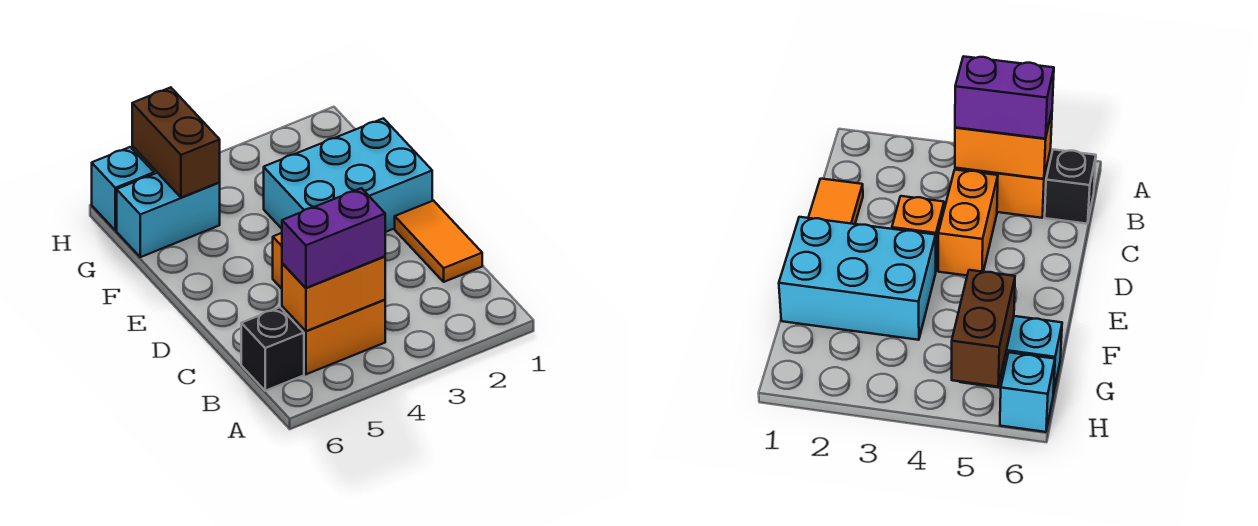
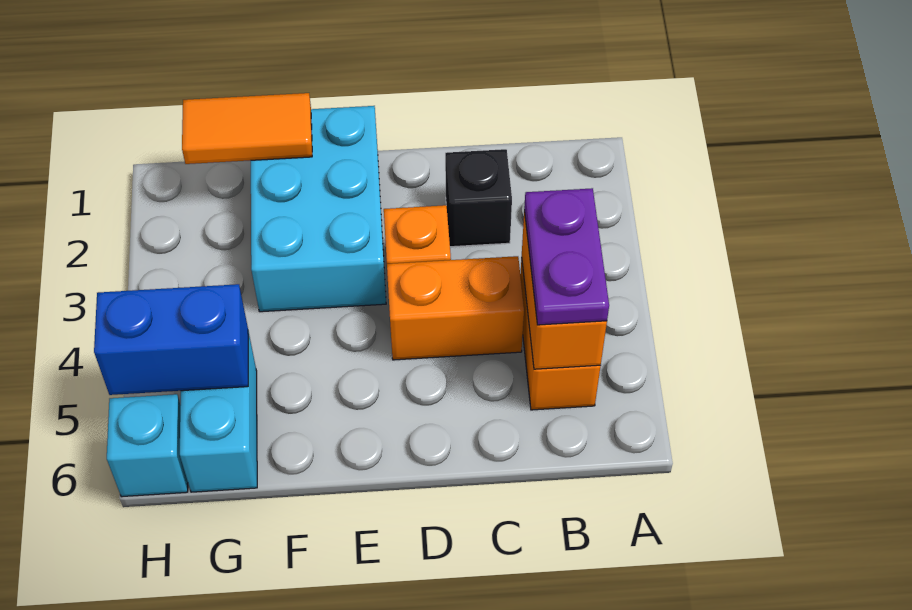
purple brick B4:B5 level 3 -> purple plate B4:B5 level 3
black brick B6 level 1 -> black brick C2 level 1
orange tile C1:D1 level 1 -> orange tile F1:G1 level 2
brown brick G5:H5 level 2 -> blue brick G5:H5 level 2

